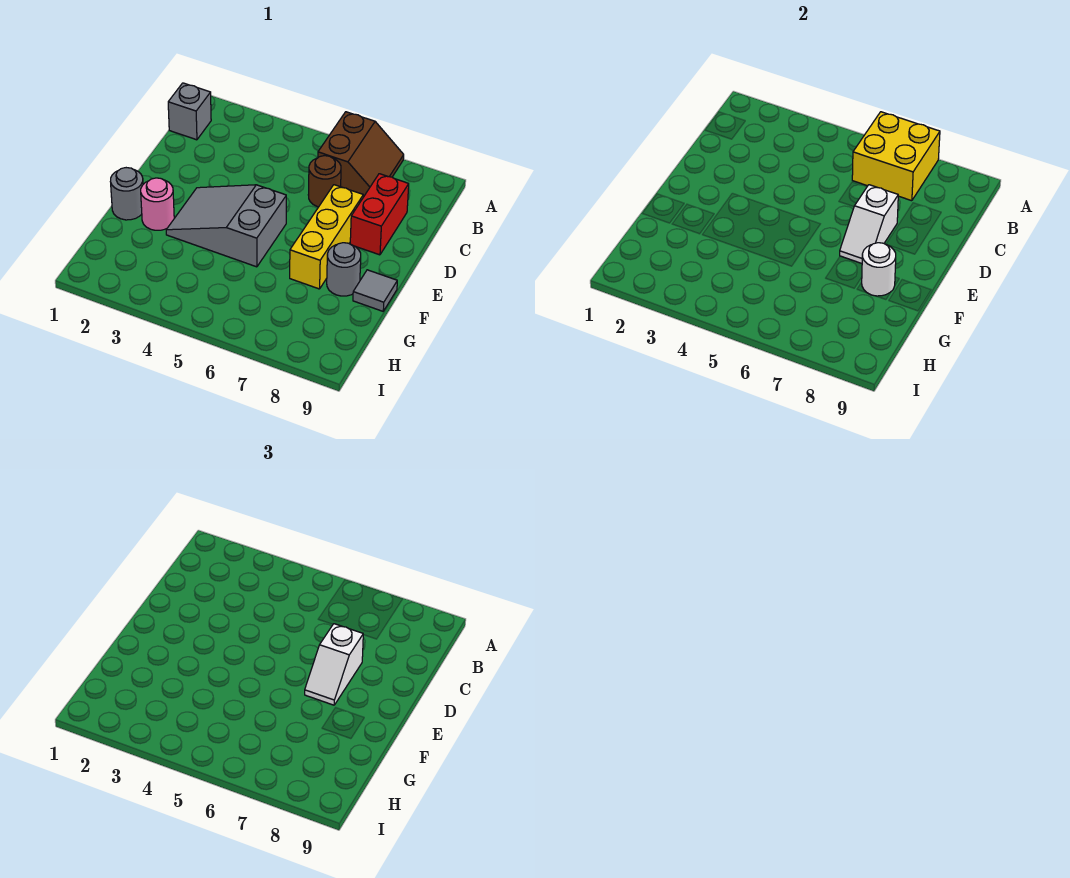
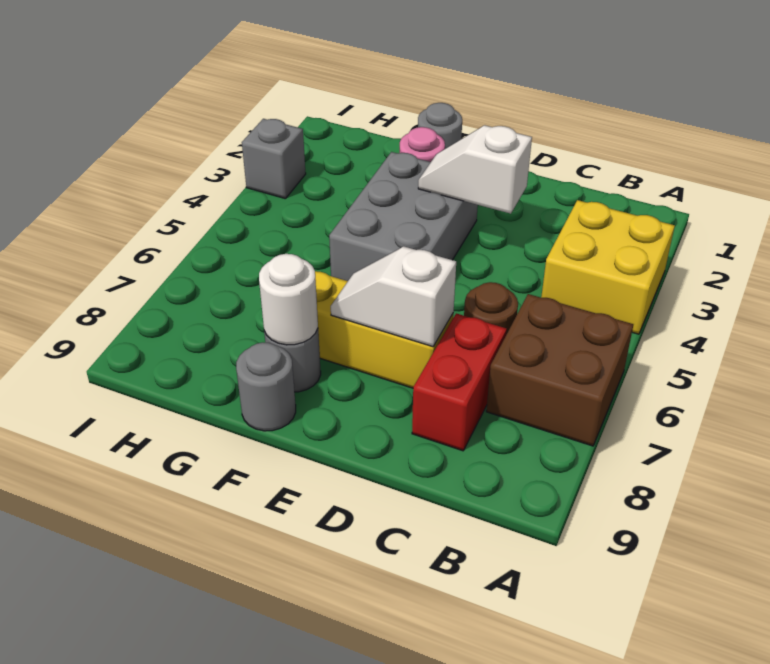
brown slope A6:B7 level 1 top 6 -> brown brick A6:B7 level 1
yellow brick A6:B7 level 2 -> yellow brick A3:B4 level 1
grey brick B1 level 1 -> grey brick I3 level 1
red brick C8:D8 level 1 -> red brick C7:C8 level 1
white slope D7:E7 level 3 top D -> white slope D3:E3 level 2 top D
grey slope E3:F5 level 1 top 5 -> grey brick E3:F5 level 1
grey tile F9 level 1 -> grey round brick F9 level 1

